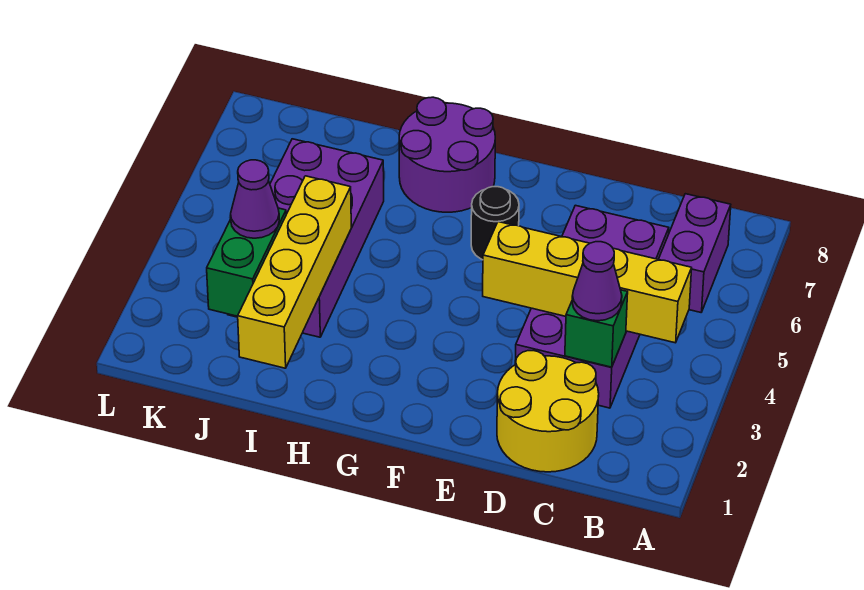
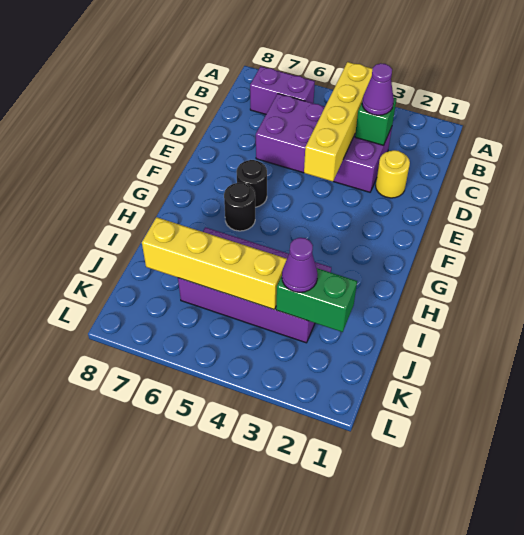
yellow round brick C1:D2 level 1 -> yellow round brick D2 level 1
none -> black round brick G6 level 1
purple round brick G7:H8 level 1 -> none
yellow brick I1:I4 level 2 -> yellow brick J4:J7 level 2

